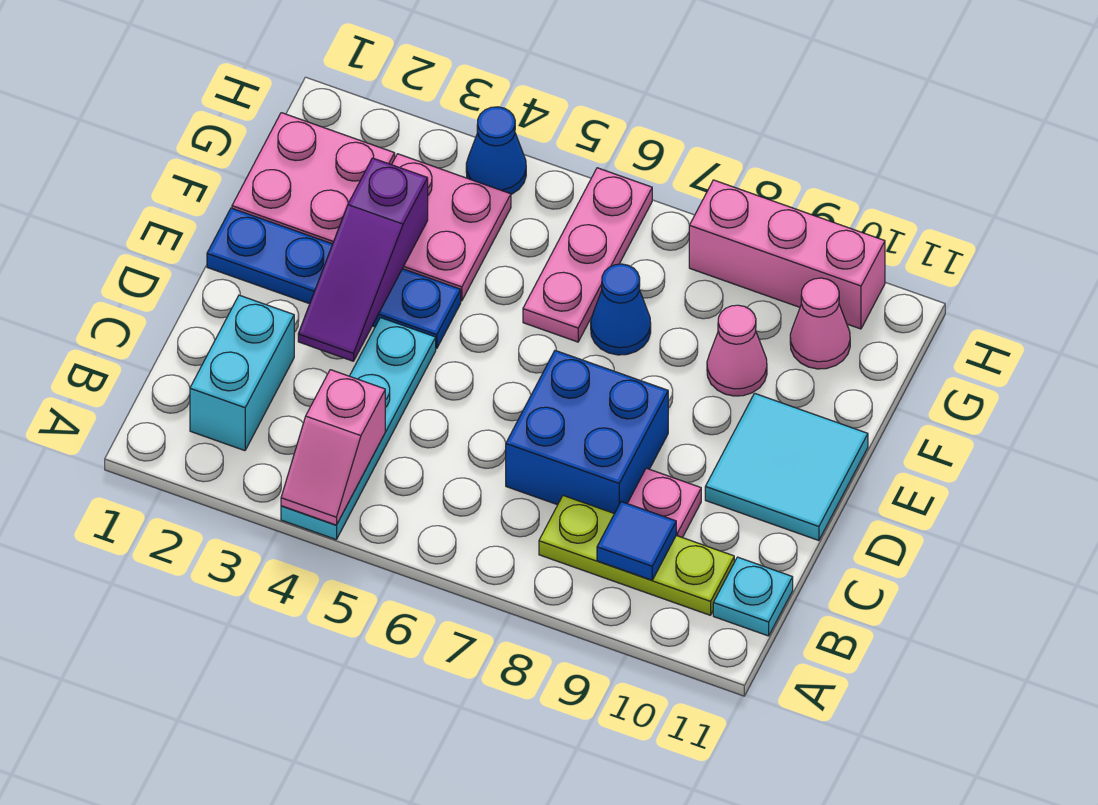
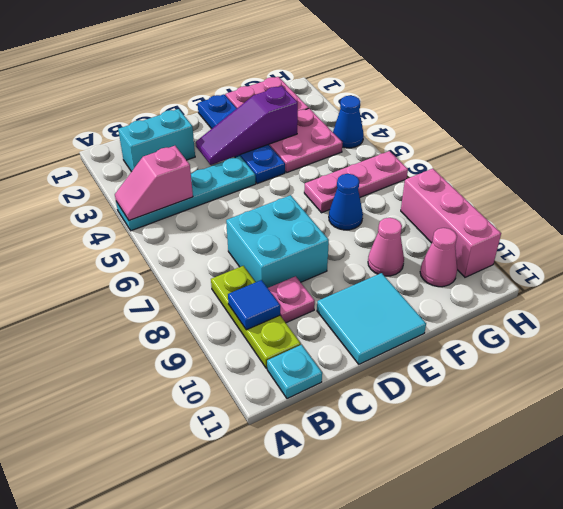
blue brick C7:D8 level 1 -> cyan brick C7:D8 level 1

